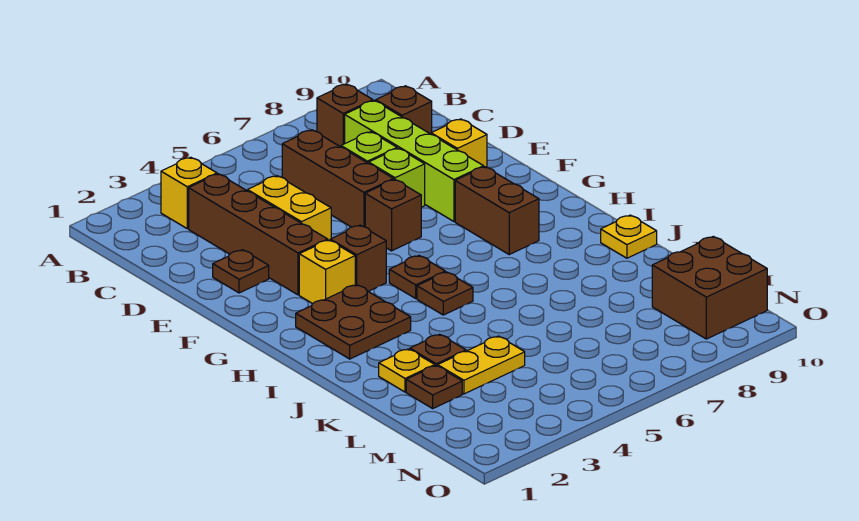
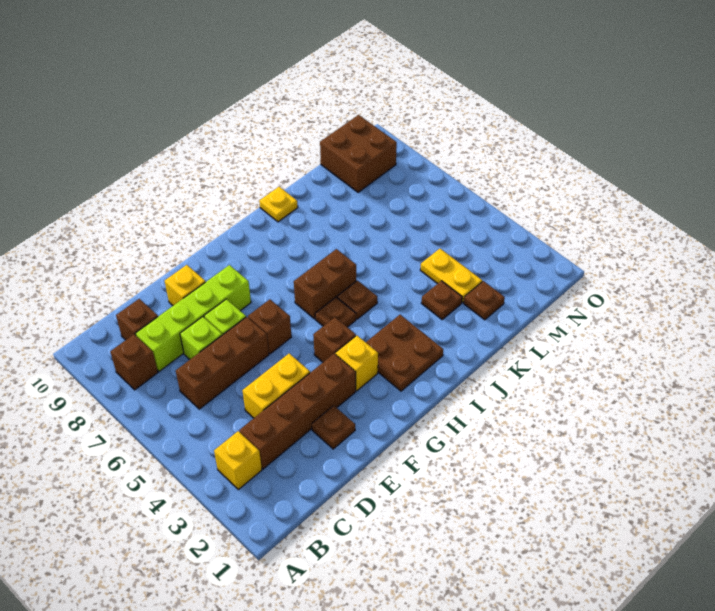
brown brick G8:H8 level 1 -> brown brick H6:I6 level 1
yellow plate K2 level 1 -> none

